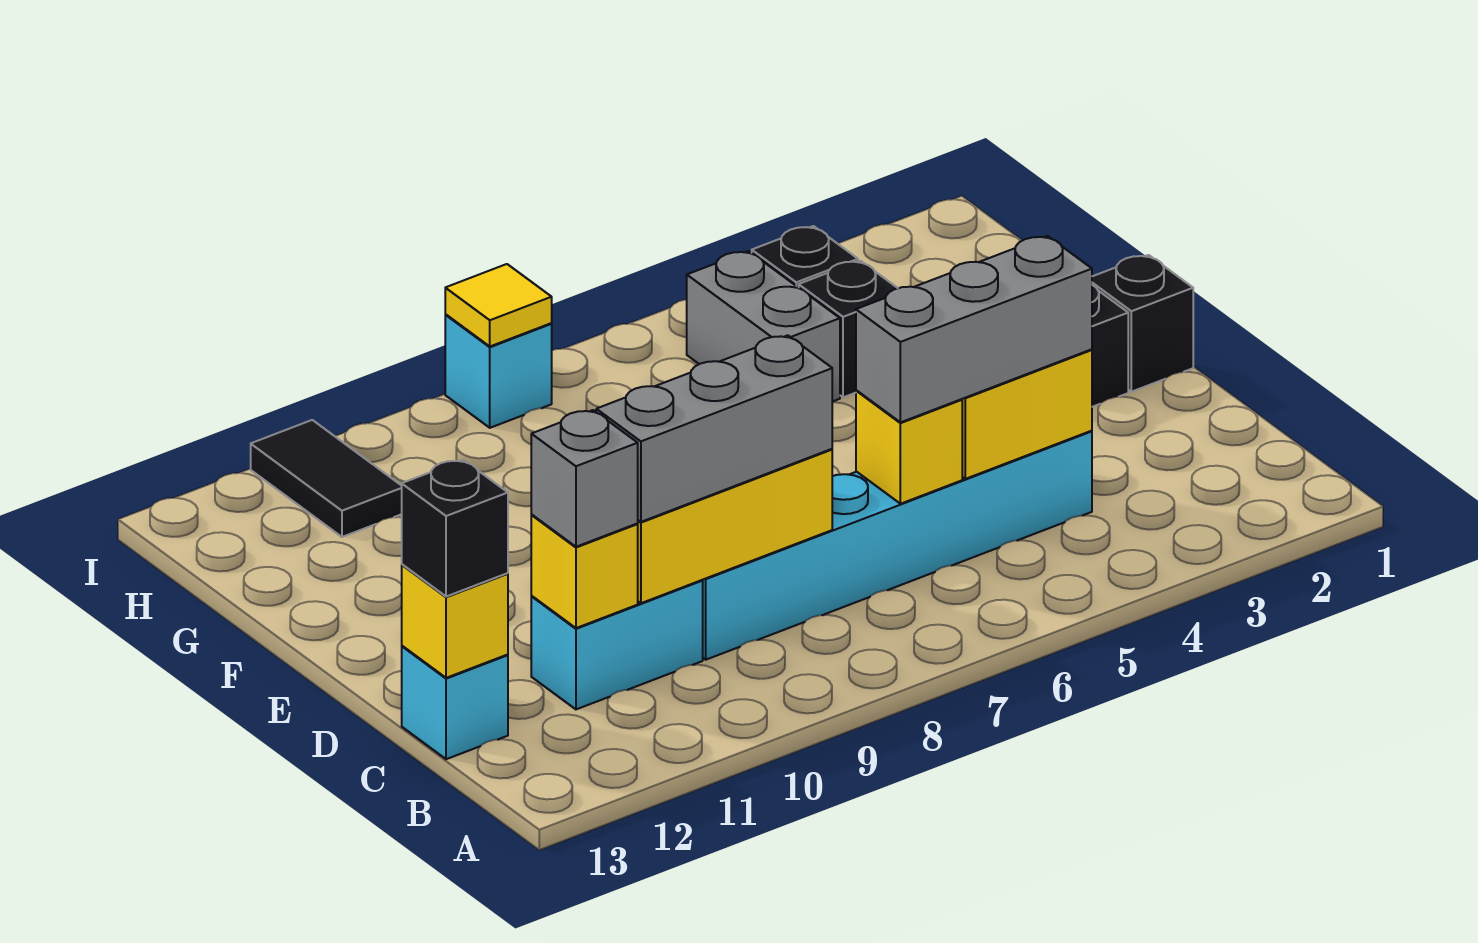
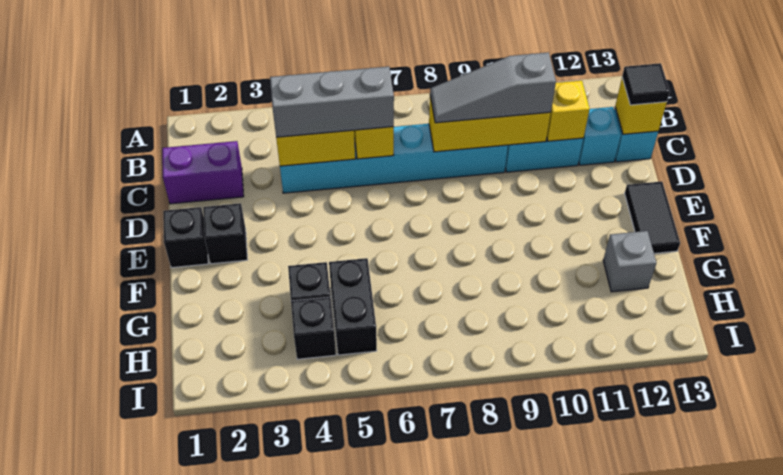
none -> purple brick C1:C2 level 1
grey brick C8:C10 level 3 -> grey slope C8:C10 level 3 top 10
grey brick C11 level 3 -> grey brick G12 level 1
black brick C13 level 3 -> black tile C13 level 3
grey brick G5:H5 level 1 -> black brick G5:H5 level 1
black tile H11:I11 level 1 -> black tile E13:F13 level 1
cyan brick I8 level 1 -> cyan brick C12 level 1
yellow tile I8 level 2 -> none

